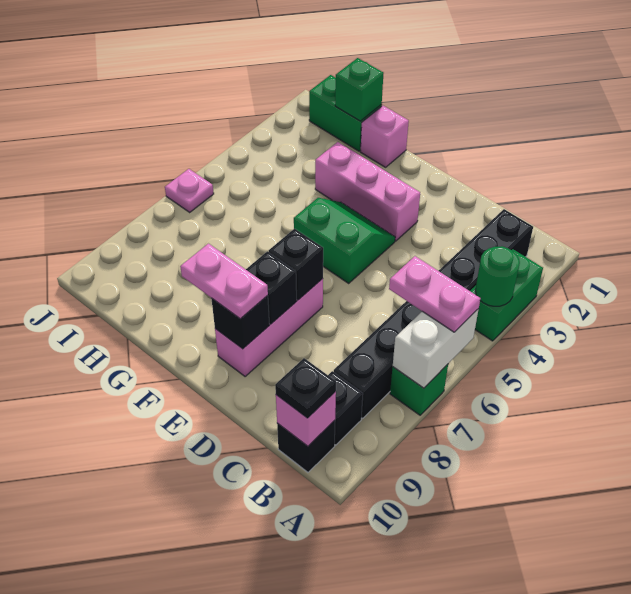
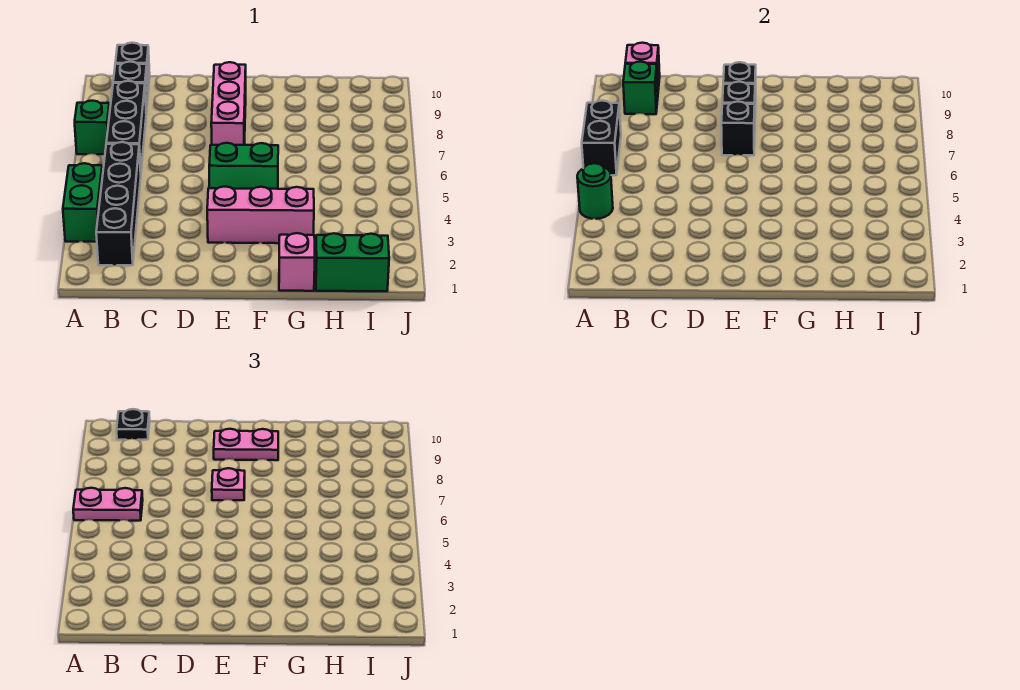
white brick A6:A7 level 2 -> black brick A6:A7 level 2
green brick H1 level 2 -> green brick B9 level 2
pink plate J6 level 1 -> pink plate E7 level 3

